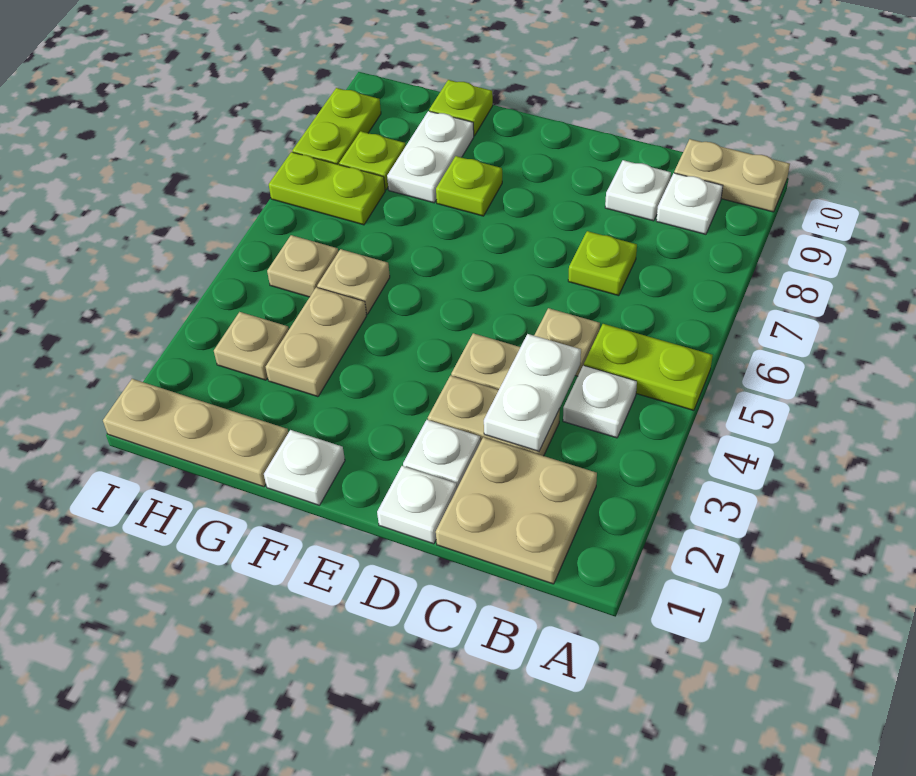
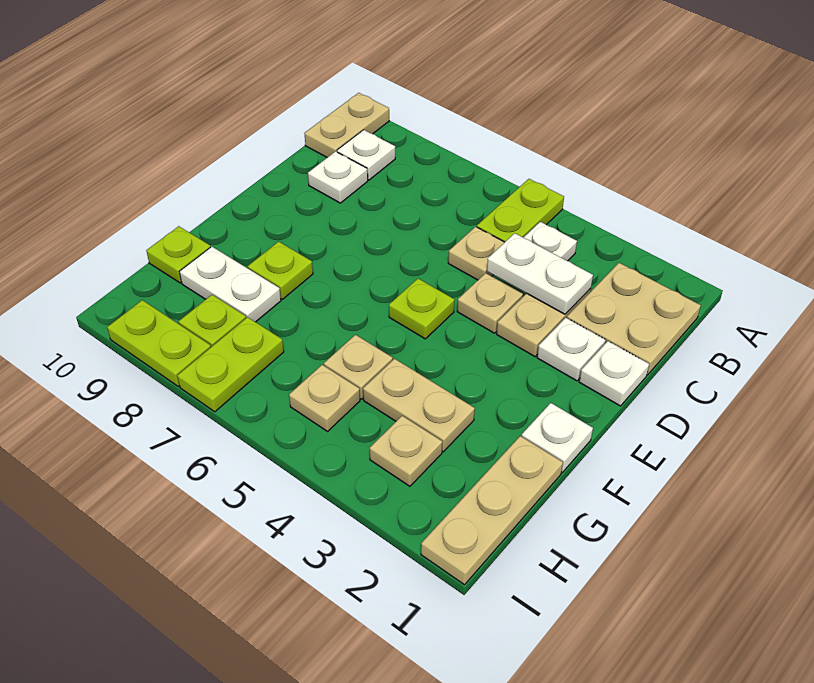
lime plate C7 level 1 -> lime plate E5 level 1

